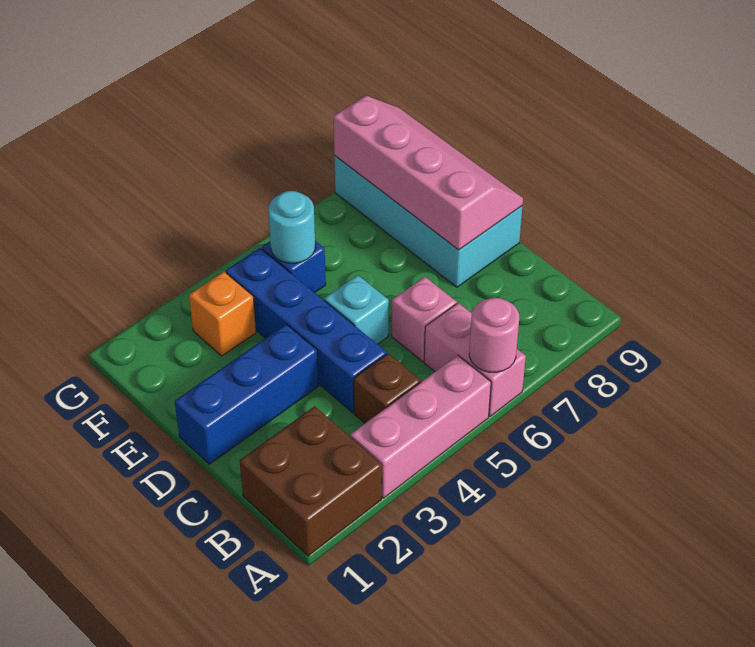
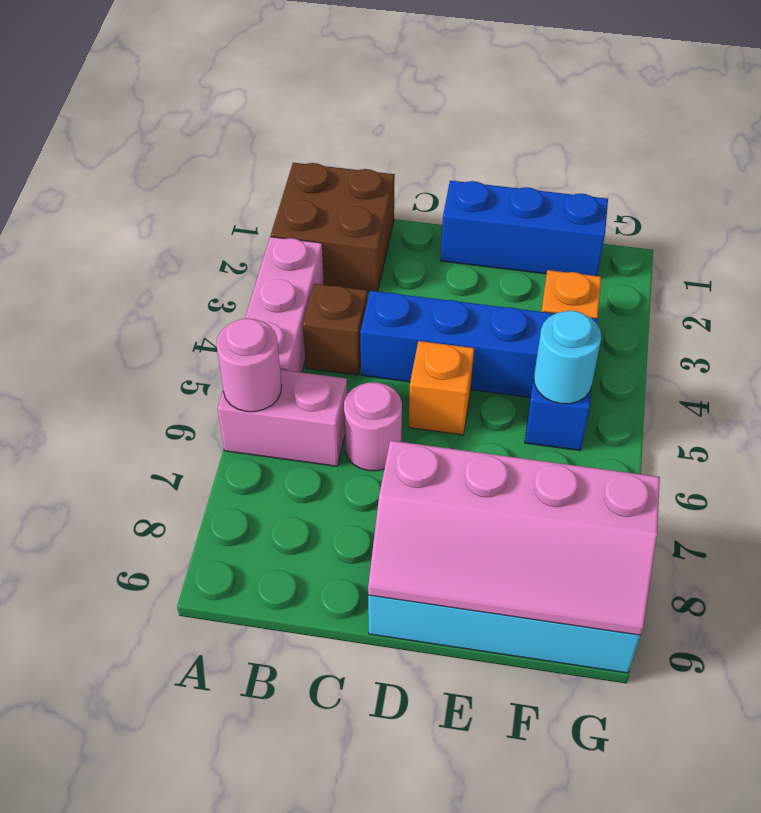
pink brick C6 level 1 -> pink round brick C6 level 1
blue brick D1:D3 level 1 -> blue brick D1:F1 level 1
cyan brick D5 level 1 -> orange brick D5 level 1

